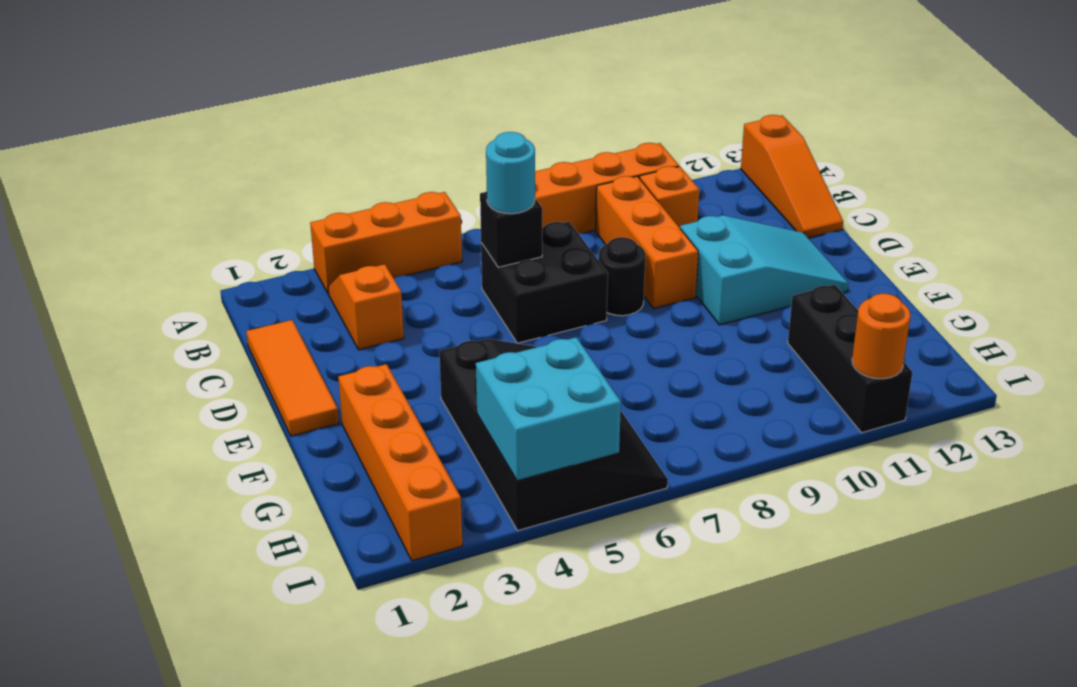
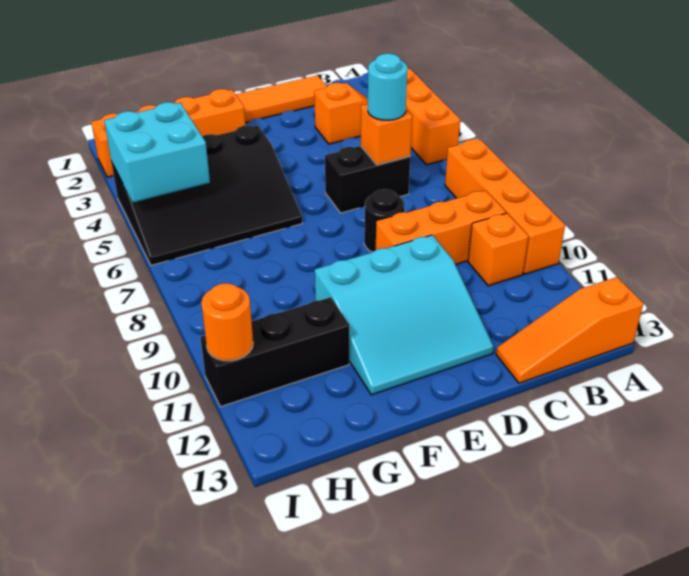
black brick C6:D7 level 1 -> black brick C6:D6 level 1
black brick C6 level 2 -> orange brick C6 level 2
cyan slope D10:E12 level 1 top 10 -> cyan slope D10:F12 level 1 top 10

